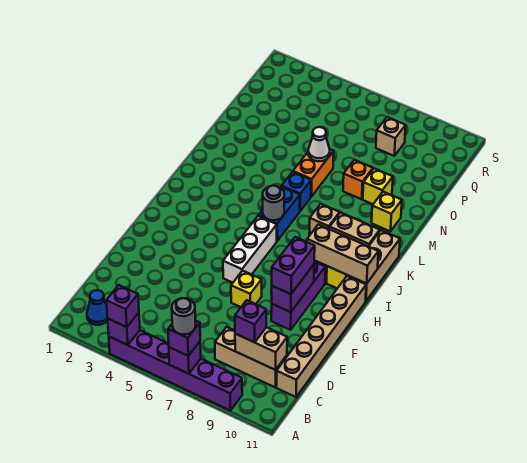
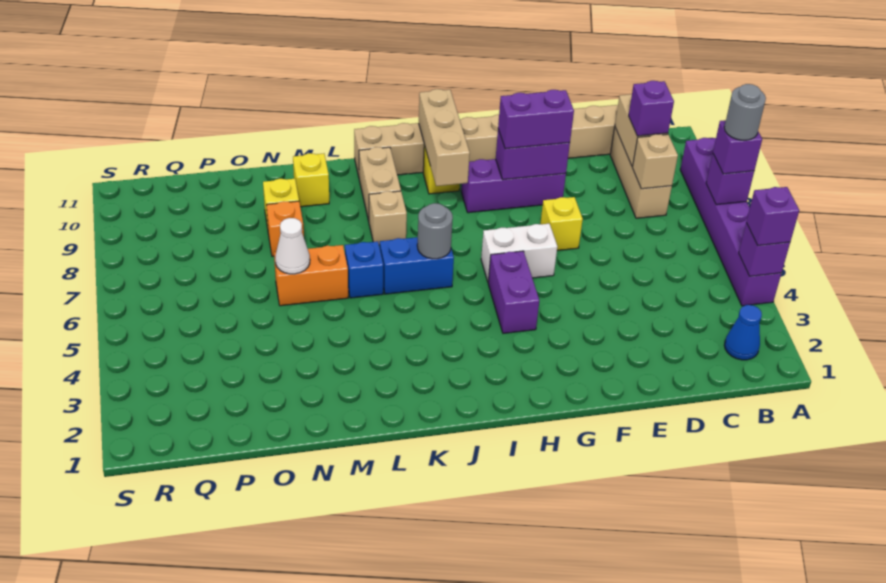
white brick G6:I6 level 1 -> white brick G6:H6 level 1
none -> purple brick H4:H5 level 1
tan brick Q8 level 1 -> tan brick C8 level 2

